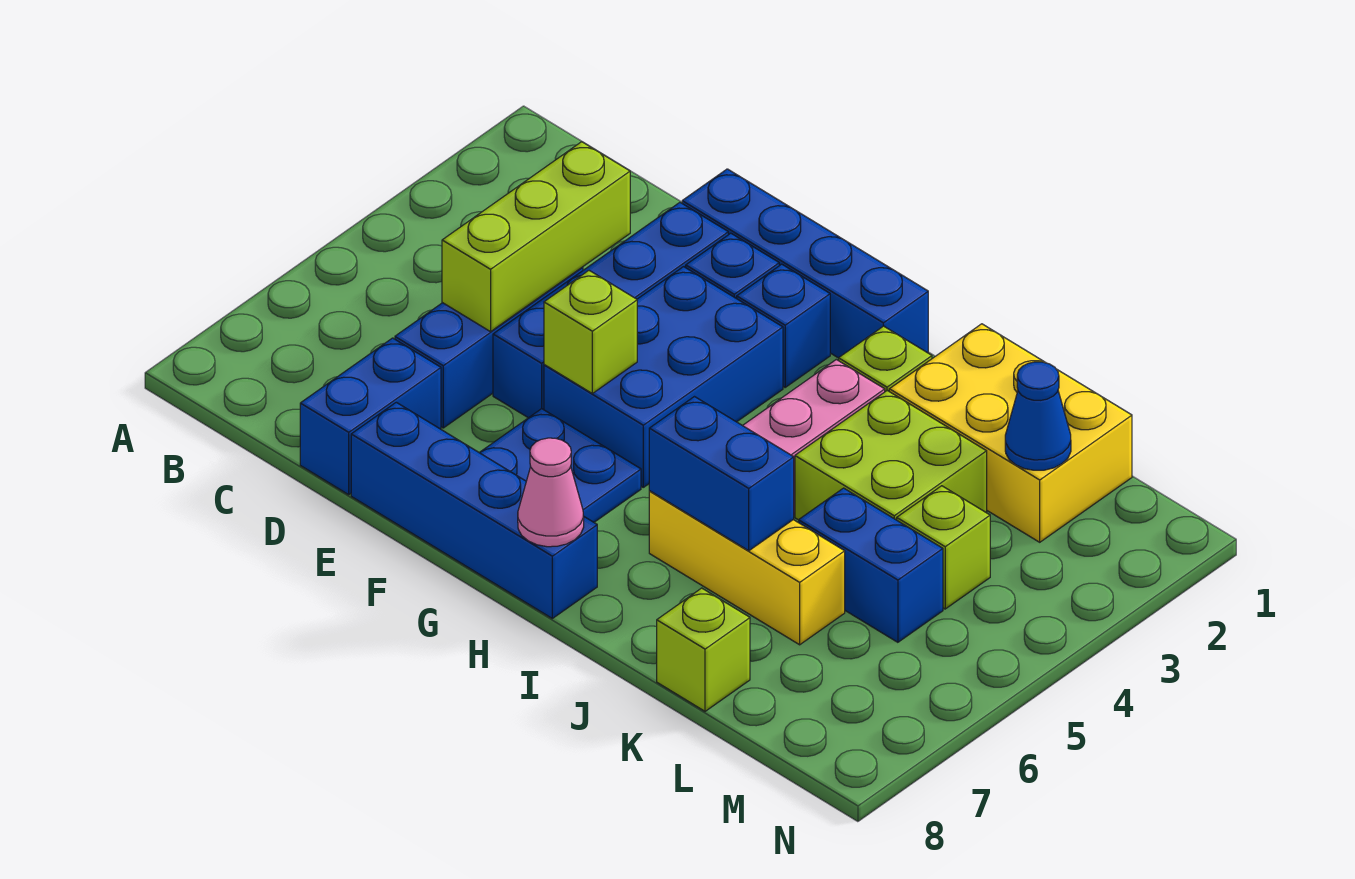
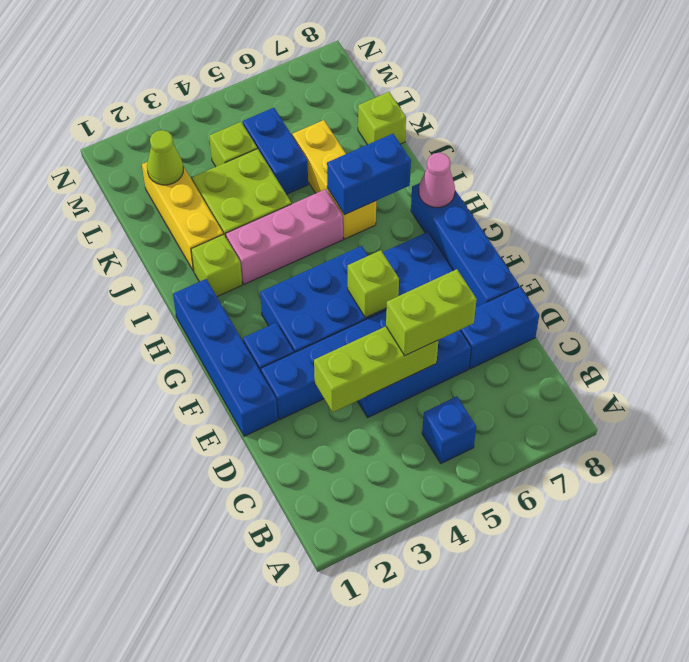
none -> lime brick D5:D6 level 3
blue brick G2 level 1 -> blue brick B5 level 1
blue brick I6:J6 level 2 -> blue brick I6:I7 level 2
yellow brick J1:L2 level 1 -> yellow brick J2:L2 level 1
blue cone L2 level 2 -> lime cone L2 level 2

